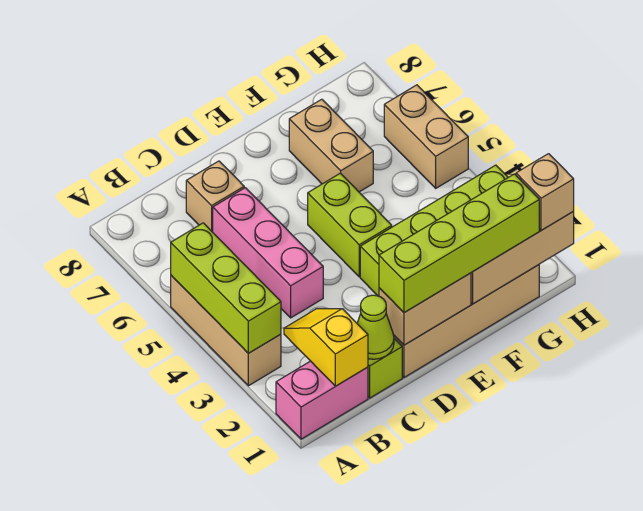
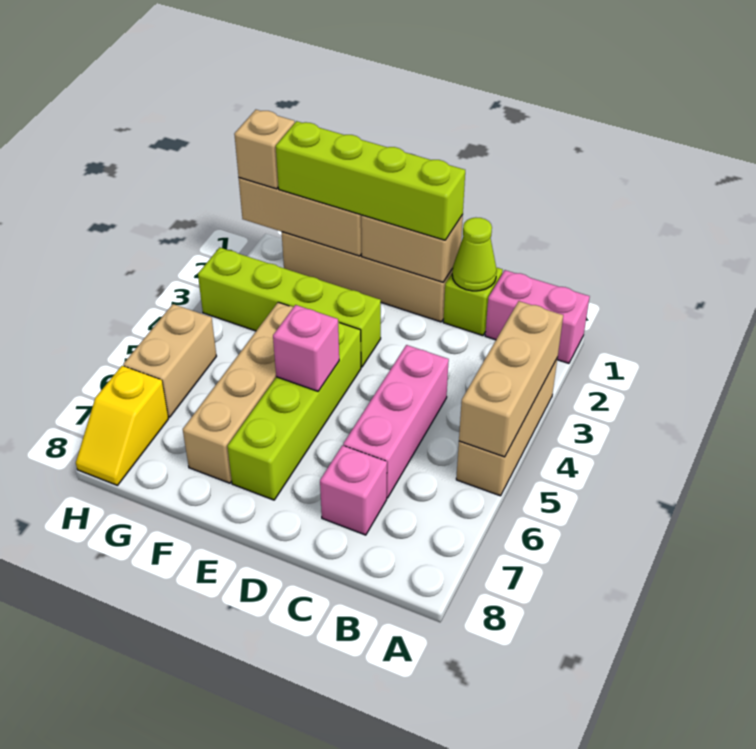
lime brick A3:A5 level 2 -> tan brick A3:A5 level 2
yellow slope B1:B2 level 2 top 1 -> yellow slope H7:H8 level 1 top 7
tan brick C7 level 1 -> pink brick C7 level 1
lime brick E4:E5 level 1 -> lime brick E4:E7 level 1
none -> pink brick E5 level 2
tan brick F6:F7 level 1 -> tan brick F4:F7 level 1

